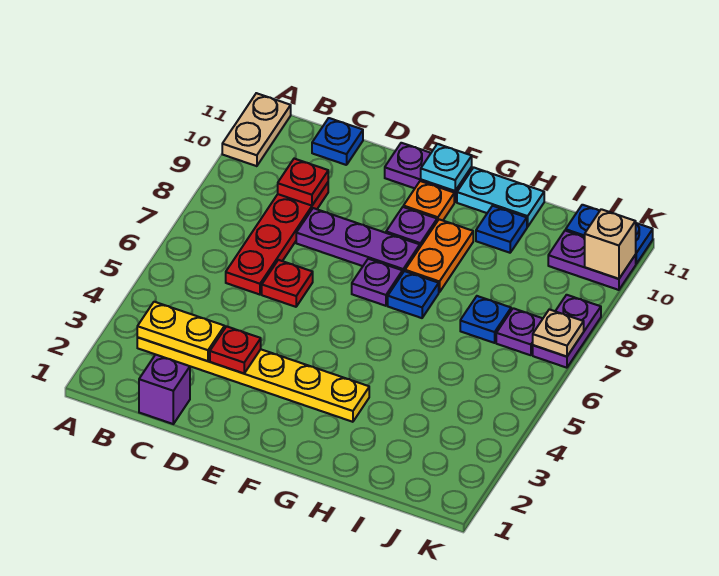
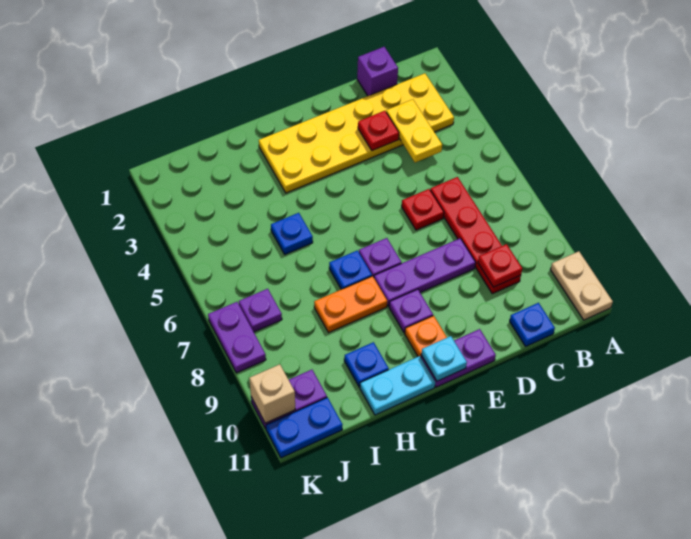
yellow plate B3:G3 level 1 -> yellow plate B2:G3 level 1
yellow plate B3:C3 level 2 -> yellow plate C3:C4 level 2
orange plate G8:G9 level 1 -> orange plate G8:H8 level 1
blue plate I7 level 1 -> blue plate H5 level 1
tan plate K7 level 2 -> none

